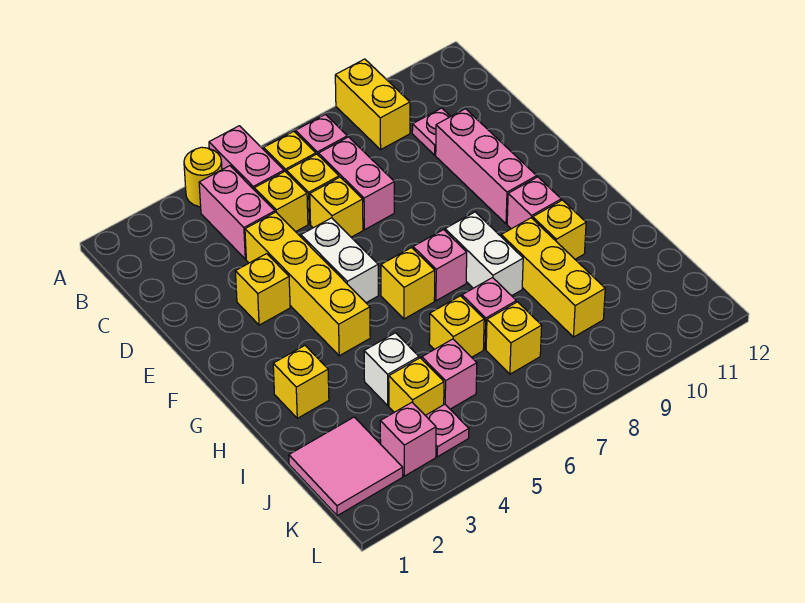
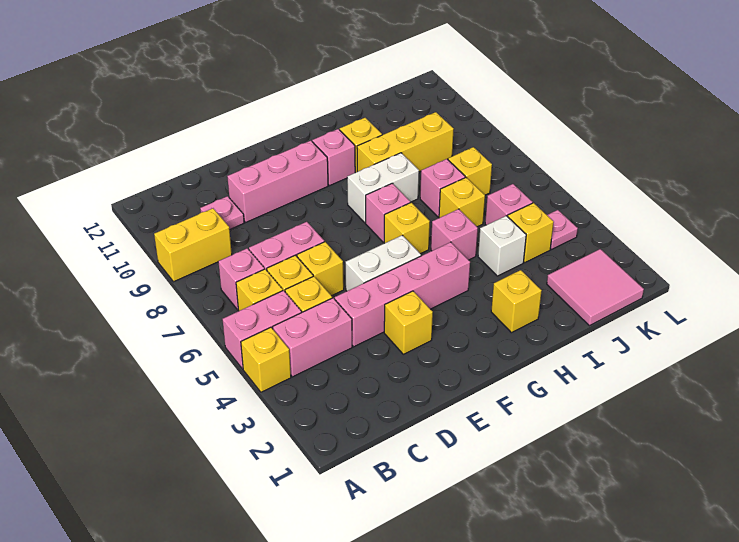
yellow round brick A4 level 1 -> yellow brick A4 level 1
yellow brick D4:G4 level 1 -> pink brick D4:G4 level 1
pink brick K3 level 1 -> pink brick H5 level 1

